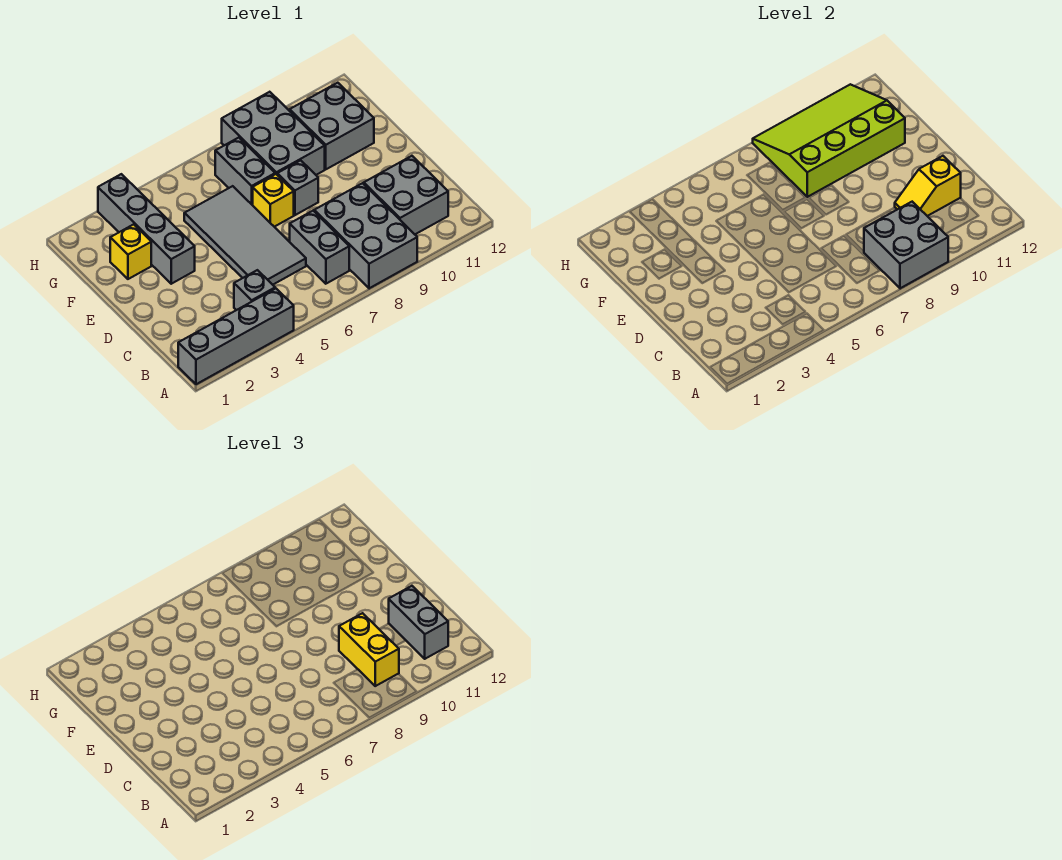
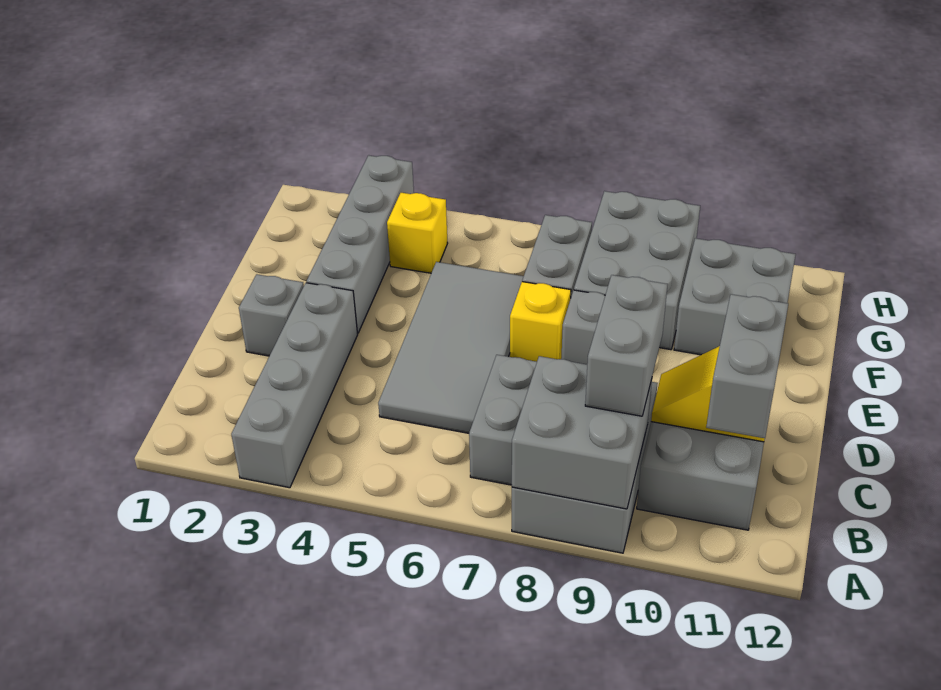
grey brick A1:A4 level 1 -> grey brick A3:D3 level 1
grey brick B4 level 1 -> grey brick D2 level 1
yellow brick B9:C9 level 3 -> grey brick B9:C9 level 3
yellow brick F2 level 1 -> yellow brick G4 level 1
lime slope F8:H11 level 2 top F -> none

